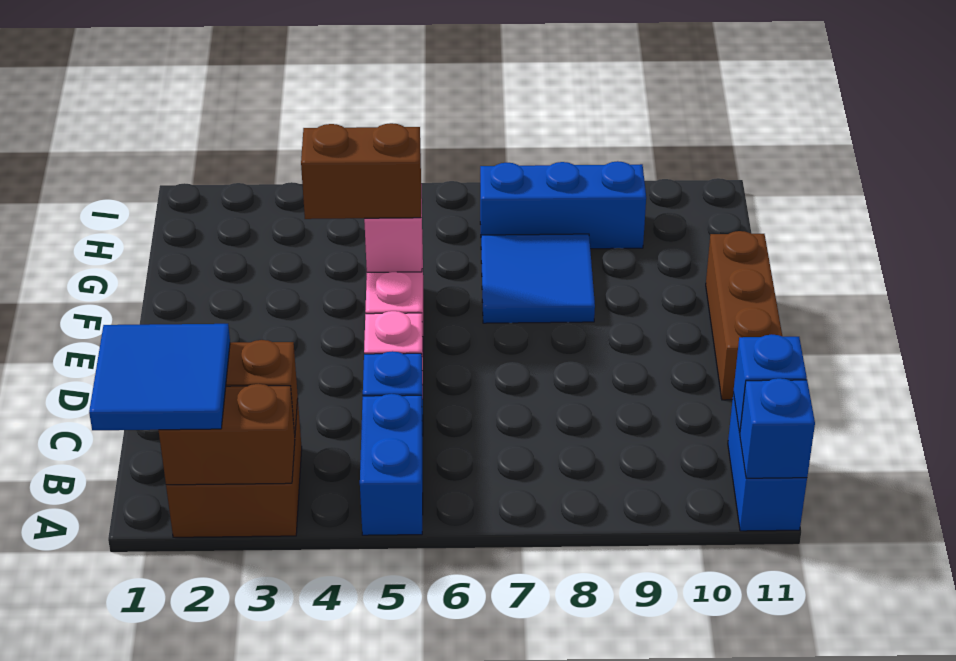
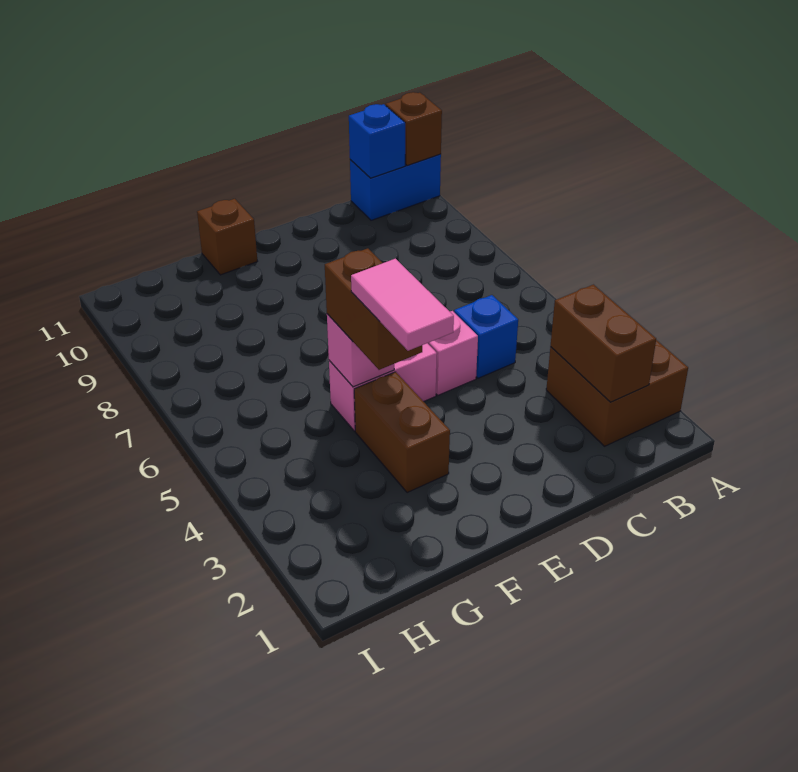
blue tile A1:B2 level 3 -> none
brown brick A2:A3 level 2 -> brown brick F3:F4 level 1
blue brick A5:B5 level 1 -> none
blue brick A11 level 2 -> brown brick A11 level 2
brown brick D11:F11 level 1 -> brown brick F11 level 1
none -> pink tile F3:F4 level 4
blue tile F7:G8 level 1 -> none
blue brick H7:H9 level 1 -> none

